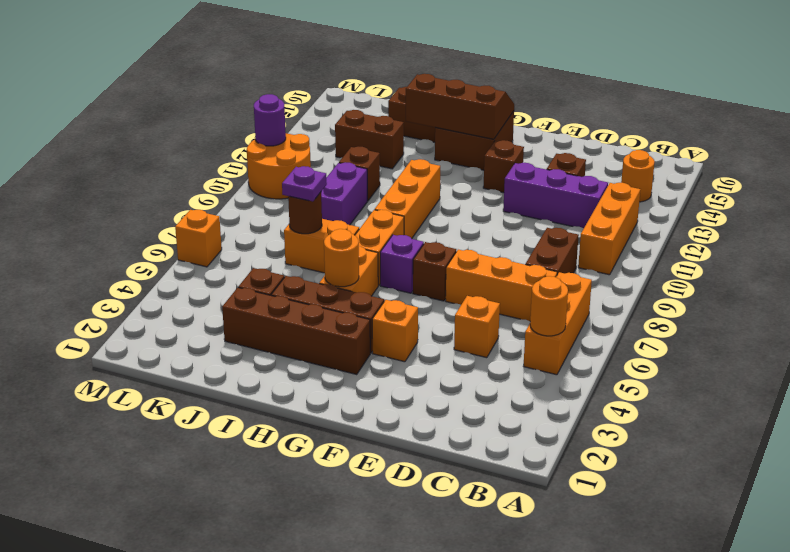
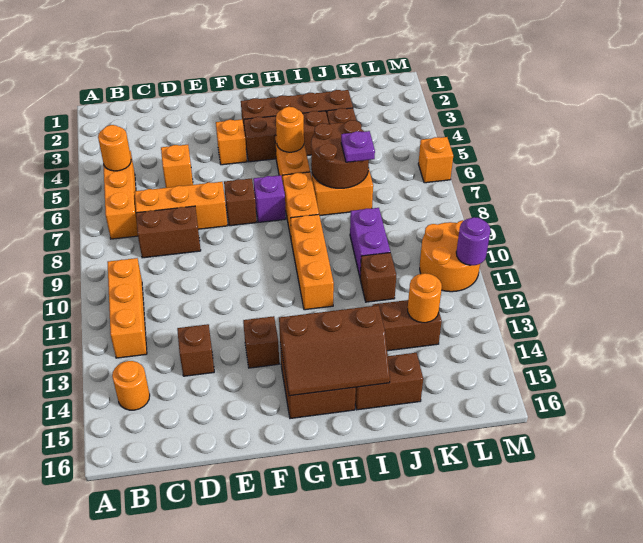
brown brick C8:C9 level 1 -> brown brick C8:D8 level 1
purple brick C12:E12 level 1 -> none
brown round brick J7 level 2 -> brown round brick I6:J7 level 2
none -> orange round brick K13 level 2

